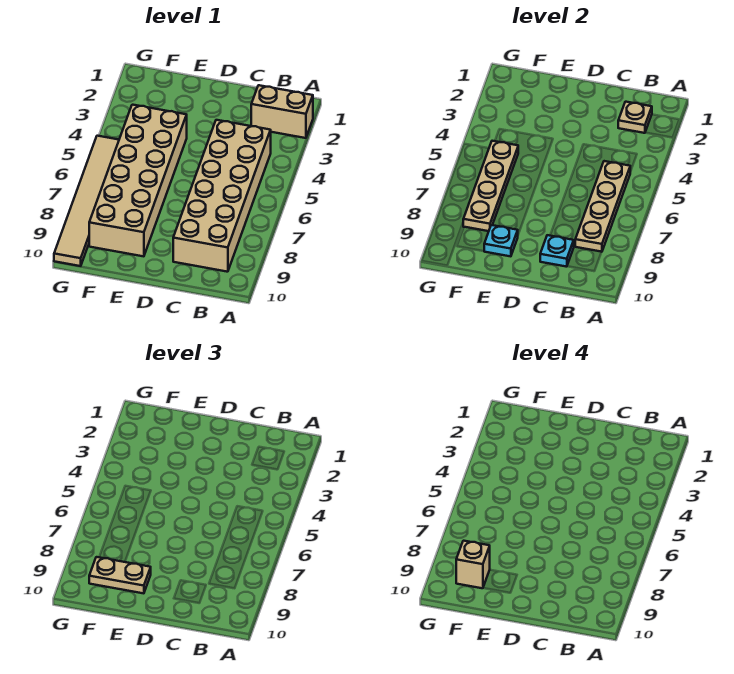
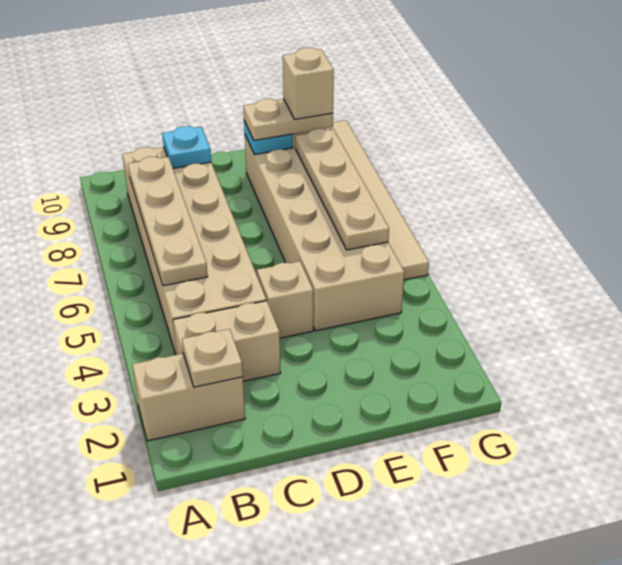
none -> tan brick B3:C3 level 1
none -> tan brick D4 level 1

